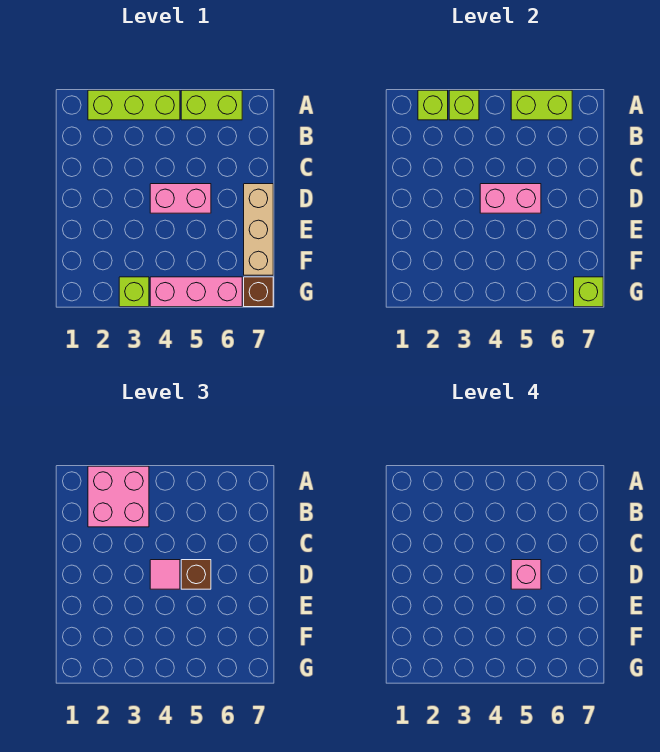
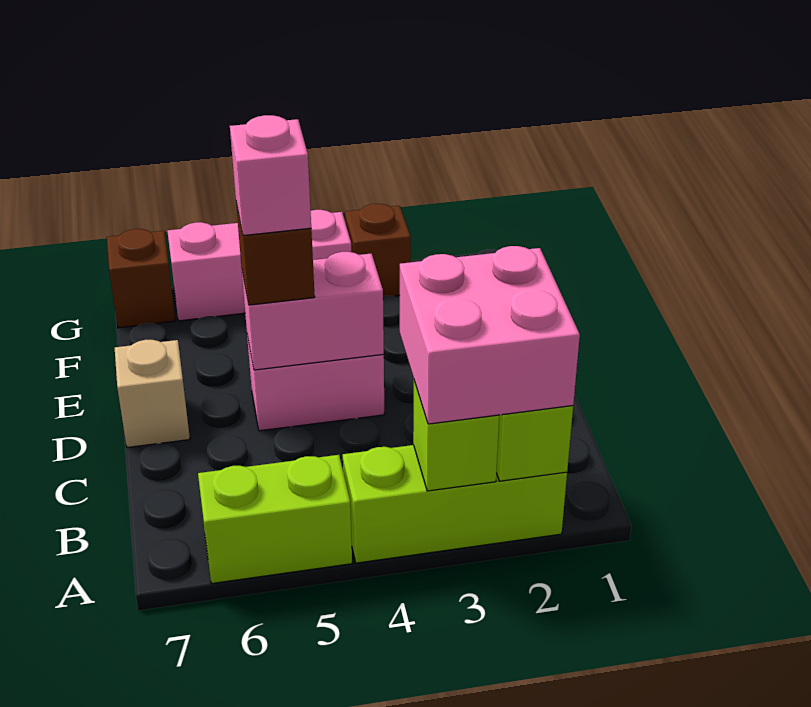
lime brick A5:A6 level 2 -> none
pink tile D4 level 3 -> none
tan brick D7:F7 level 1 -> tan brick D7 level 1
lime brick G3 level 1 -> brown brick G3 level 1
lime brick G7 level 2 -> none

